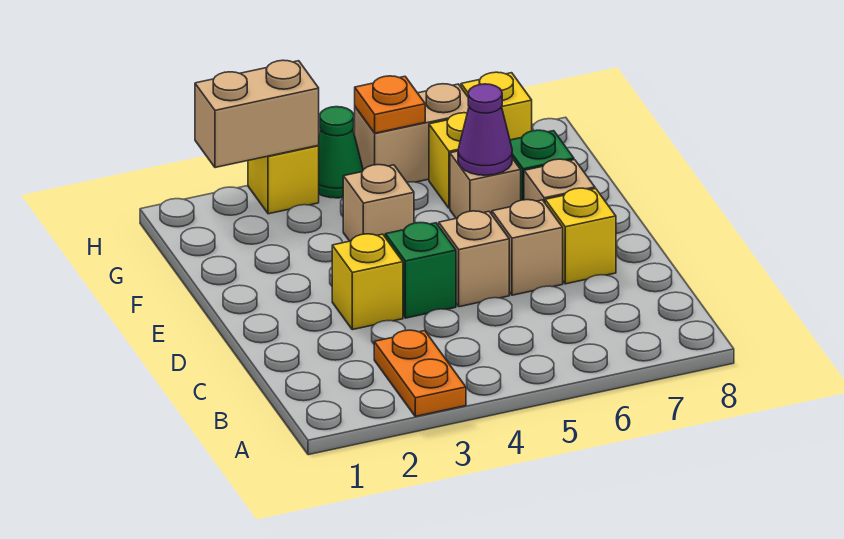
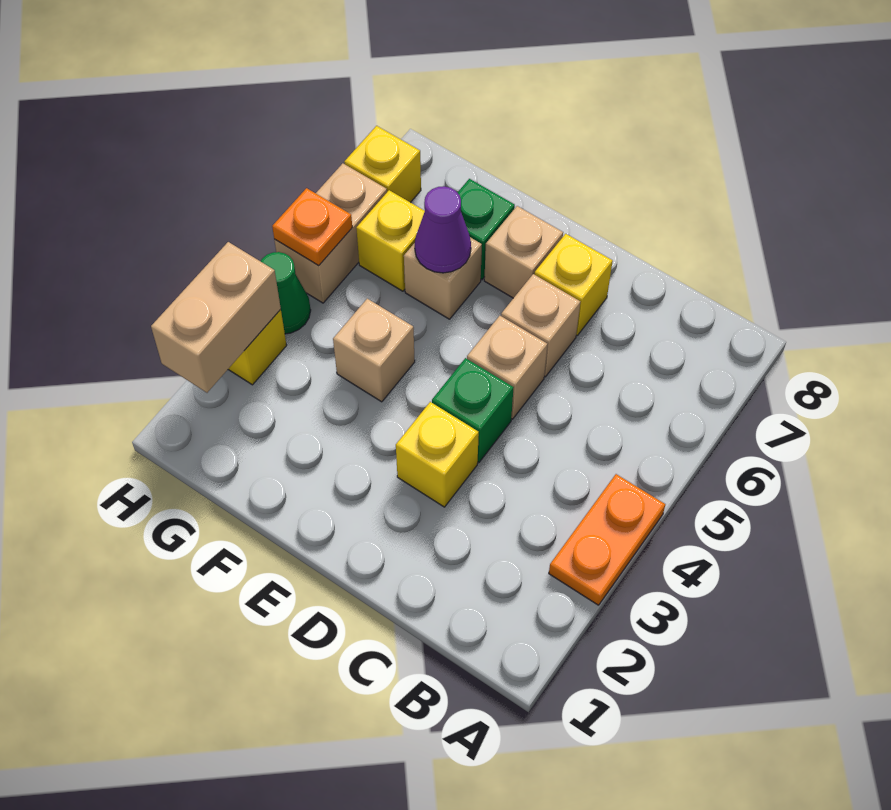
orange plate A3:B3 level 1 -> orange plate A3:A4 level 1

